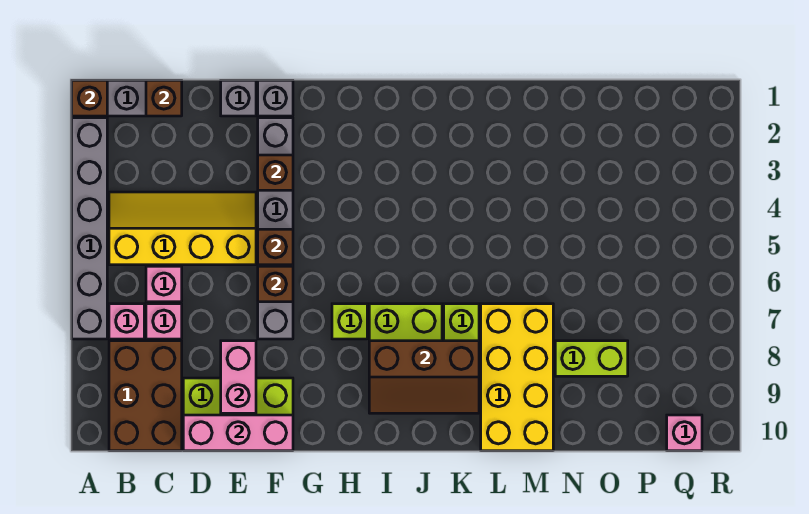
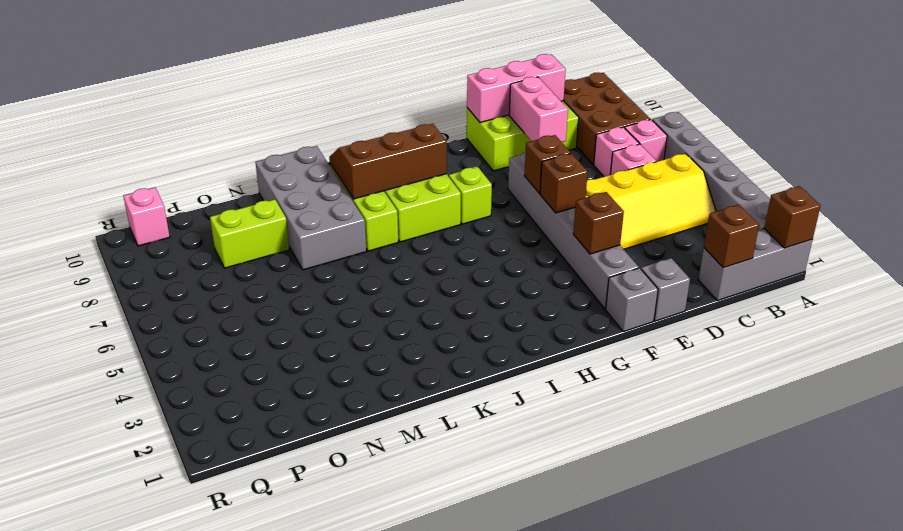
yellow brick L7:M10 level 1 -> grey brick L7:M10 level 1

